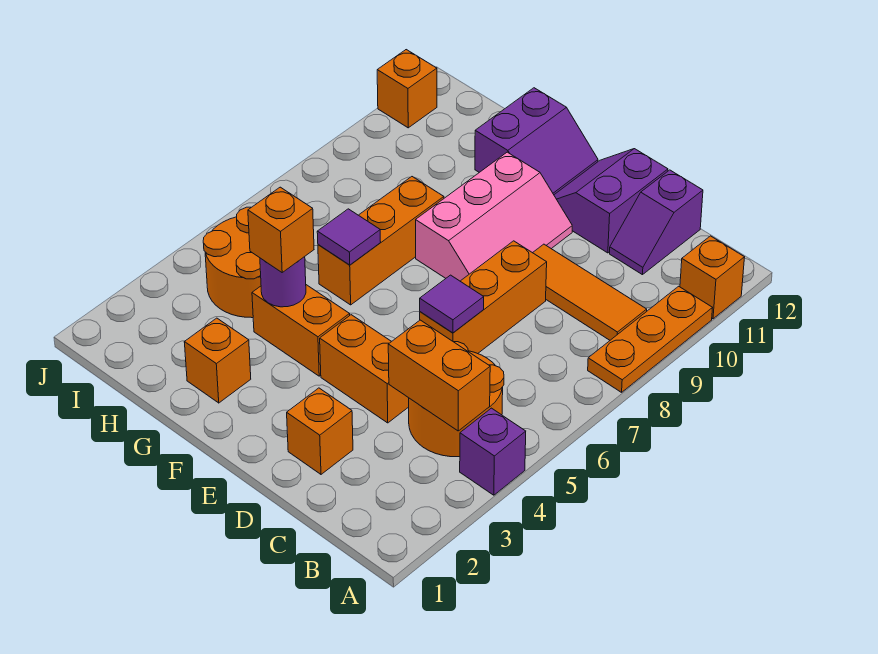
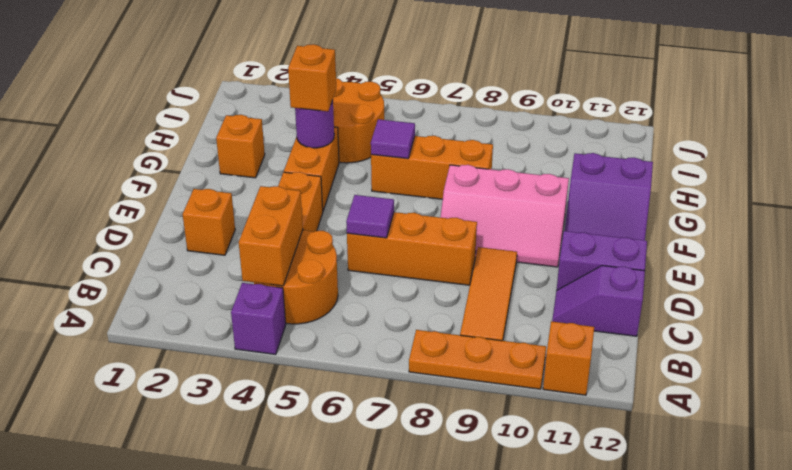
orange brick J11 level 1 -> none

